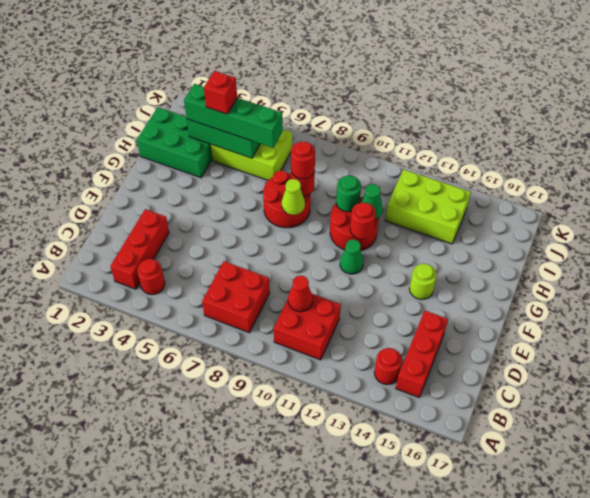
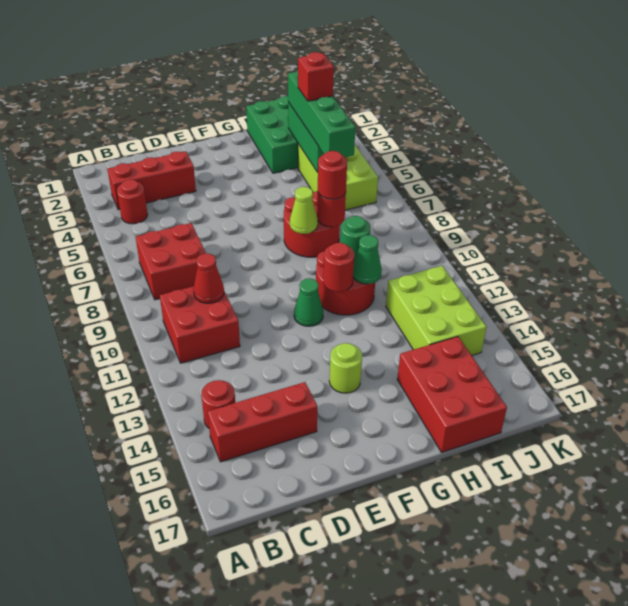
none -> red brick H15:I17 level 1

